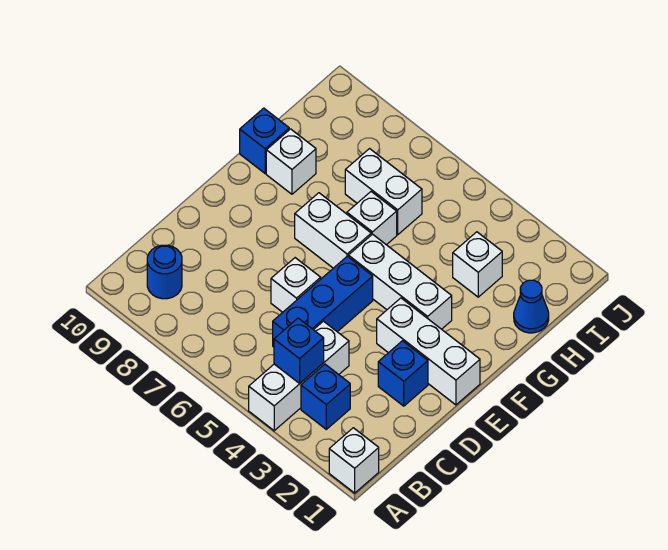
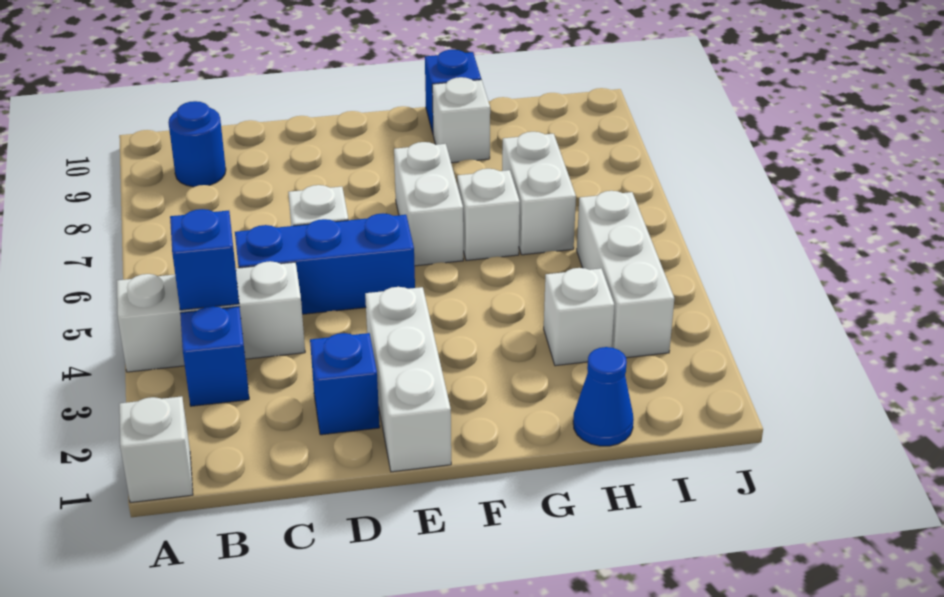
white brick F3:F5 level 1 -> white brick I3:I5 level 1

